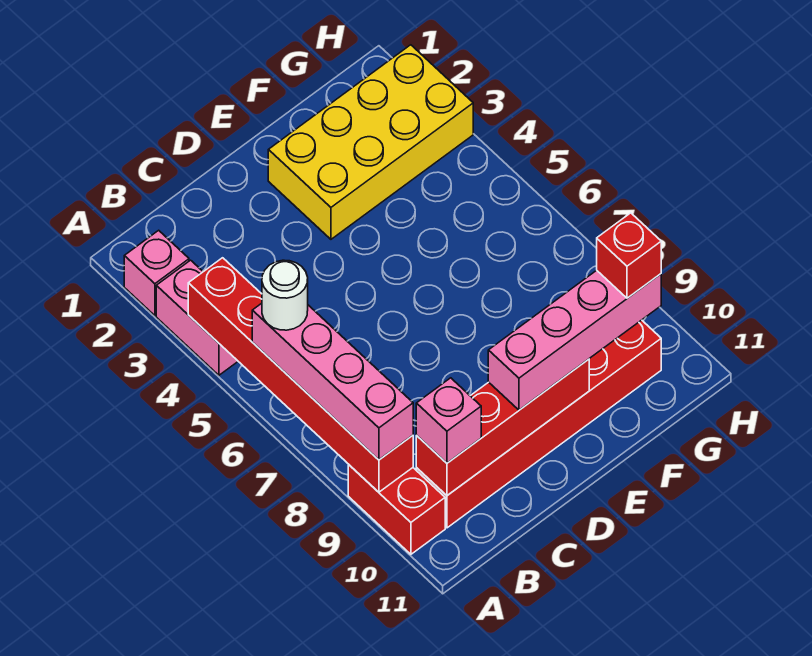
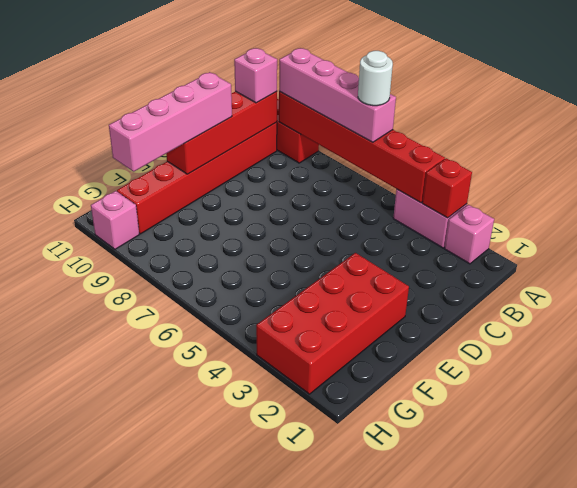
yellow brick E2:H3 level 1 -> red brick E2:H3 level 1
red brick G10 level 4 -> red brick A3 level 2
none -> pink brick H10 level 1

